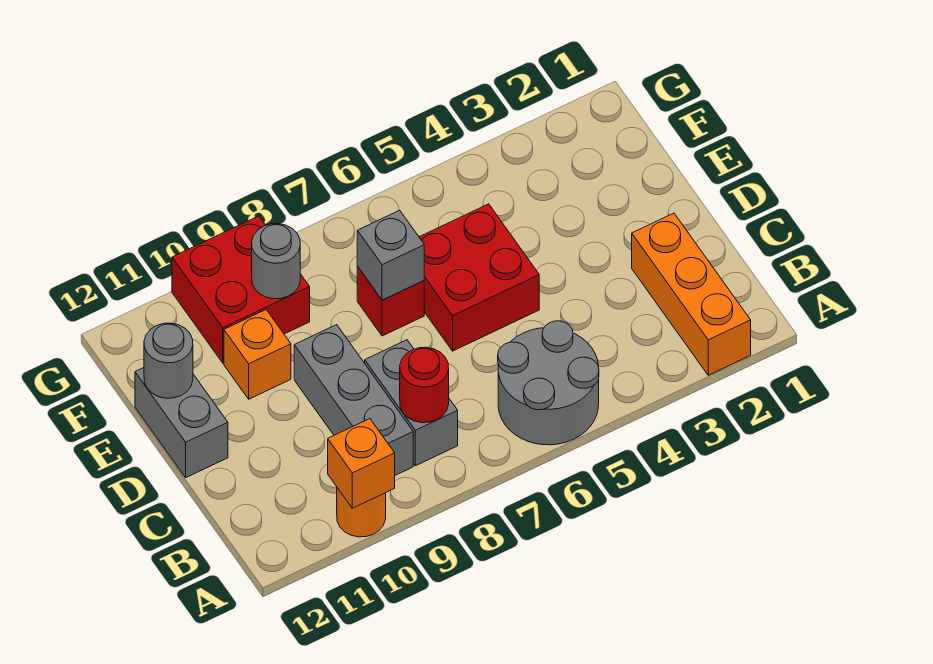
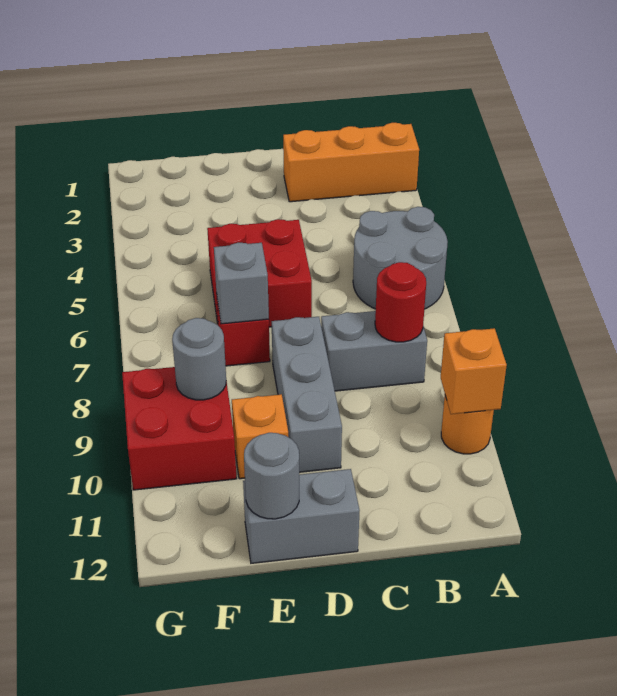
grey brick B9:D9 level 1 -> grey brick D8:D10 level 1

